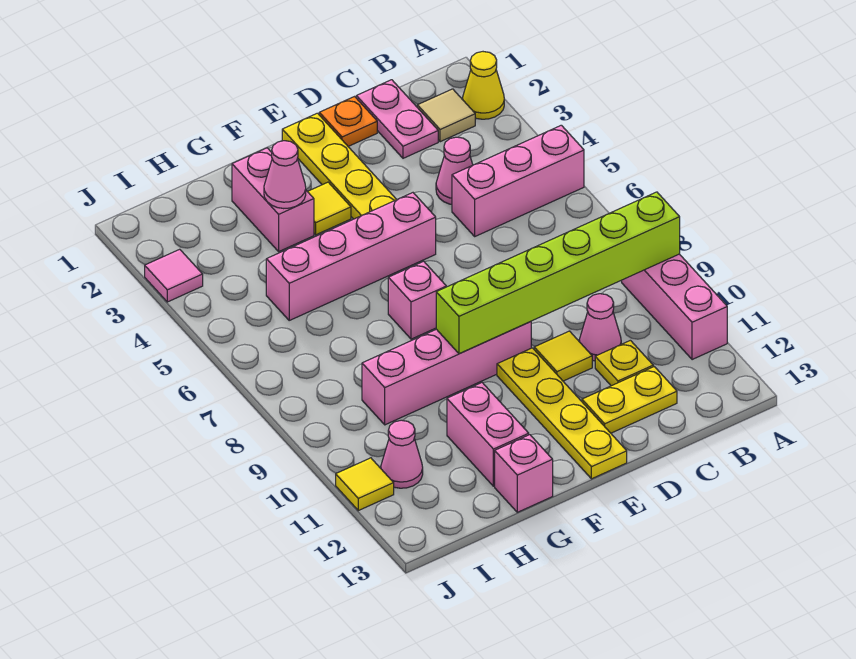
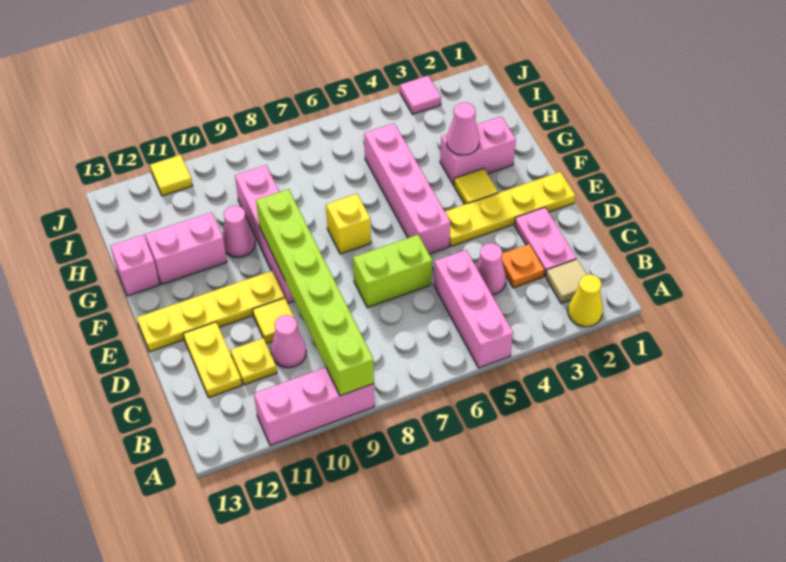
pink plate C1:C2 level 1 -> pink plate C2:D2 level 1
orange plate D1 level 1 -> orange plate C3 level 1
none -> lime brick D6:D7 level 1
pink brick F7 level 1 -> yellow brick F7 level 1
pink cone I11 level 1 -> pink cone G10 level 1

